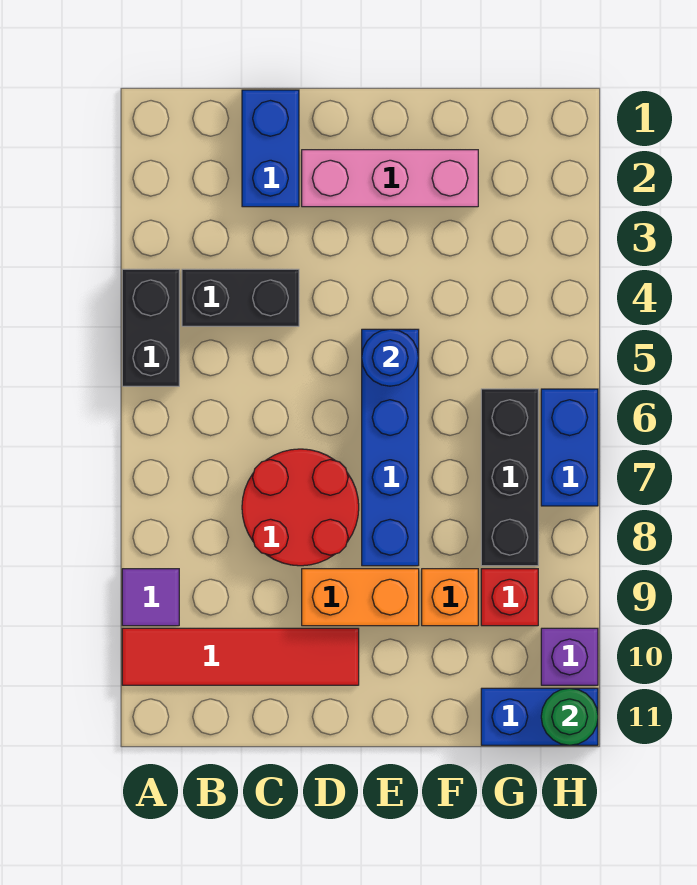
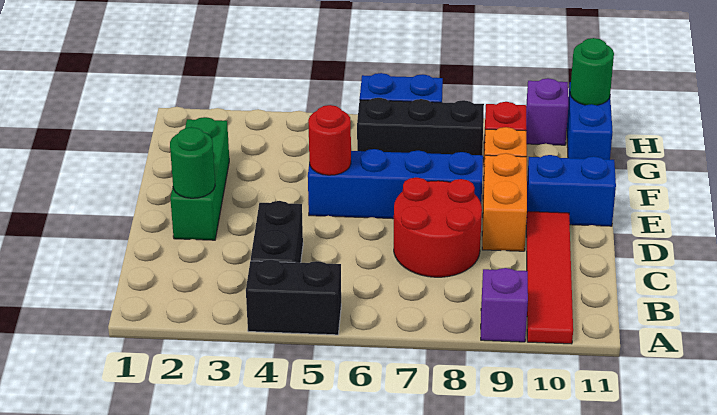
purple tile A9 level 1 -> purple brick A9 level 1
blue brick C1:C2 level 1 -> blue brick E10:E11 level 1
pink brick D2:F2 level 1 -> green brick D2:F2 level 1
none -> green round brick D2 level 2
blue round brick E5 level 2 -> red round brick E5 level 2

